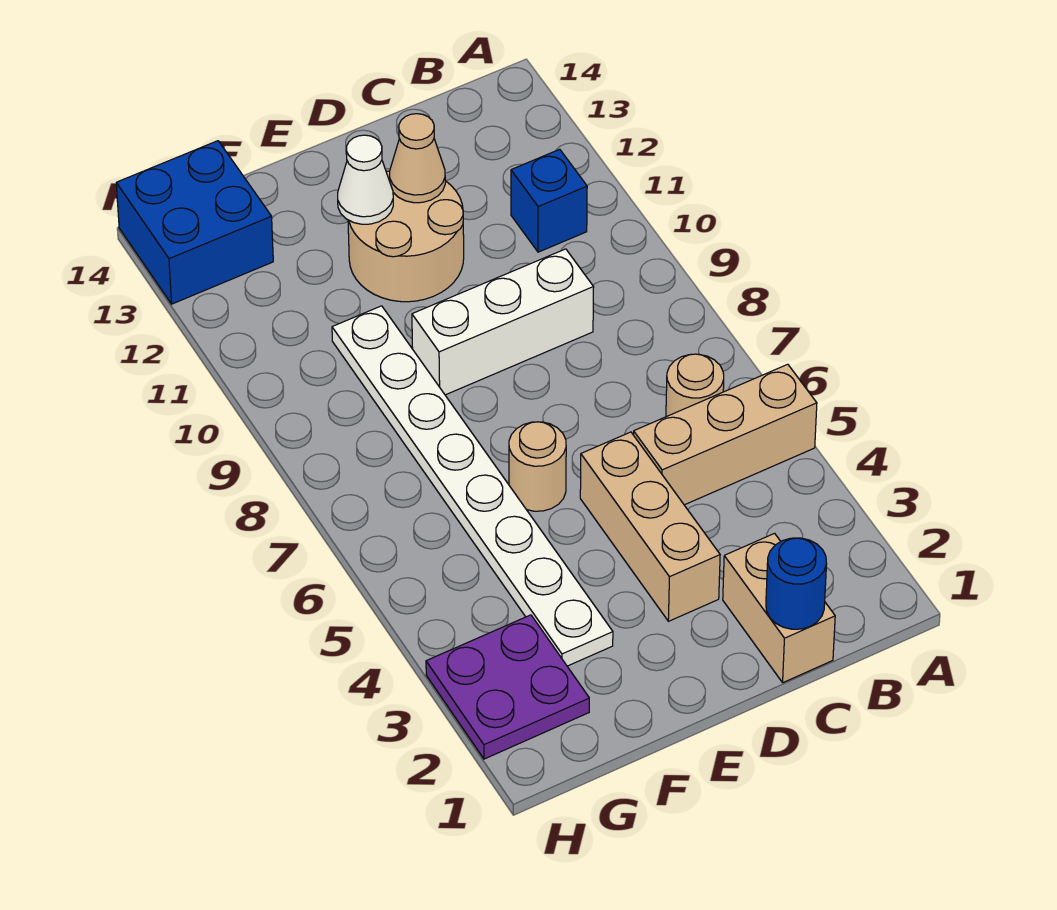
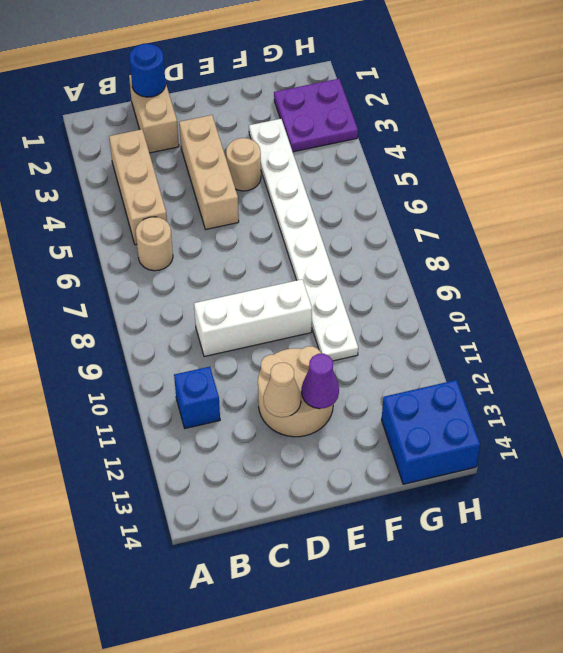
tan brick A5:C5 level 1 -> tan brick B3:B5 level 1
tan round brick E6 level 1 -> tan round brick E4 level 1
white cone E12 level 2 -> purple cone E12 level 2

